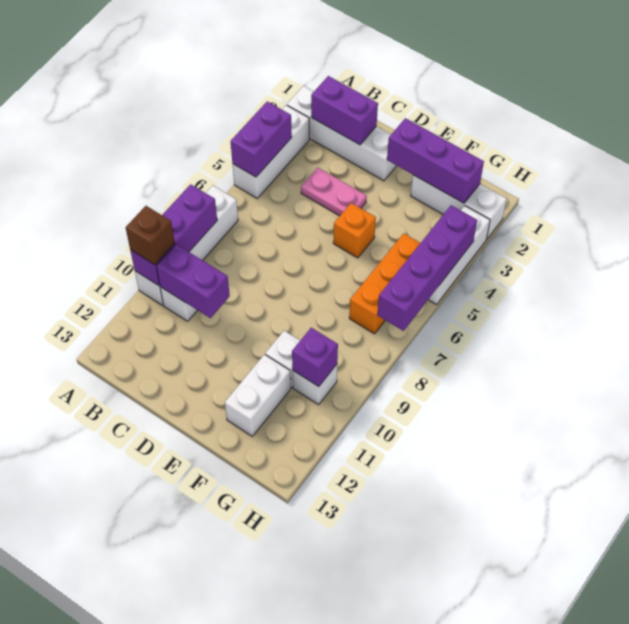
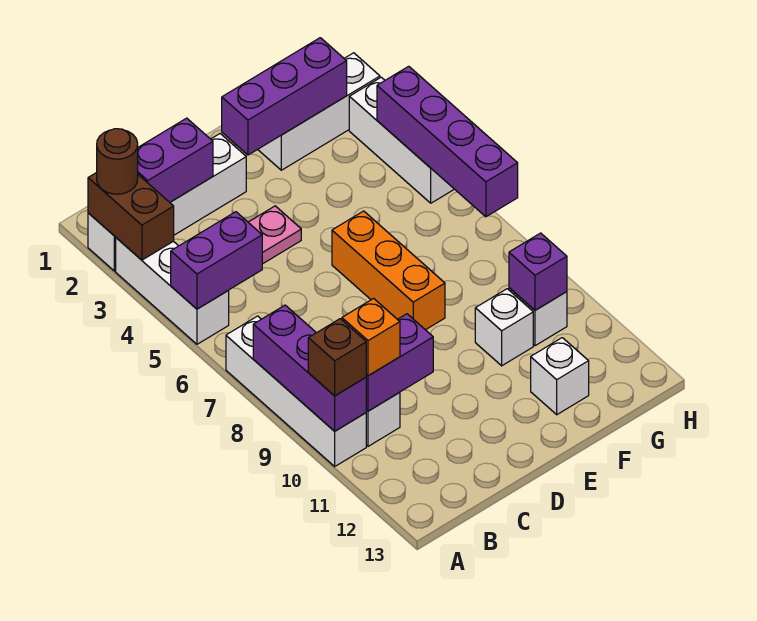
none -> brown brick A2:A3 level 2
none -> brown round brick A2 level 3
purple brick A4:A5 level 2 -> purple brick A5:B5 level 2
orange brick E5 level 1 -> orange brick B10 level 3
white brick F11:F12 level 1 -> white brick F12 level 1
orange brick G5:G7 level 1 -> orange brick E6:E8 level 1

